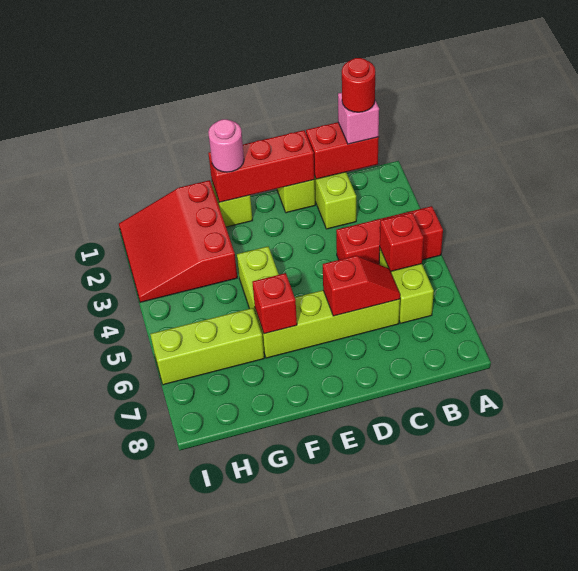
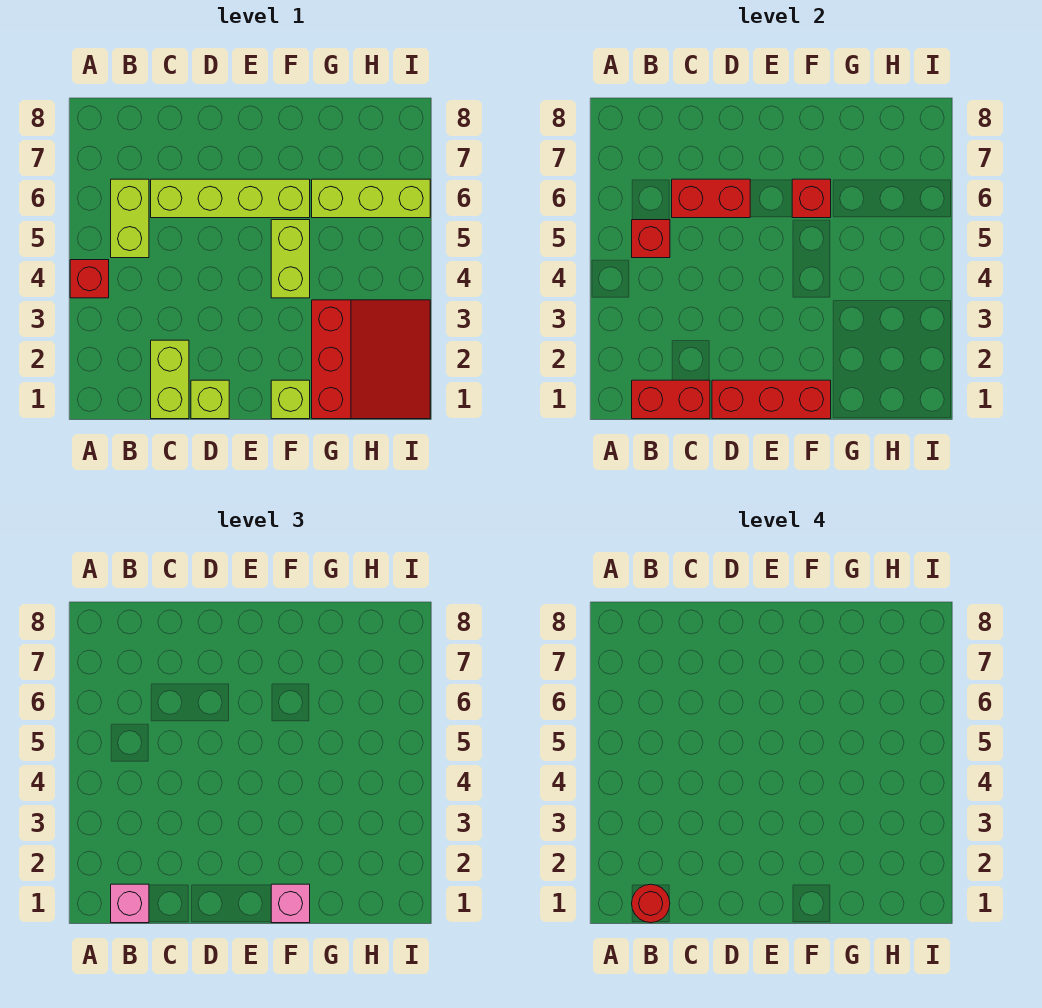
red brick A4:C4 level 1 -> red brick A4 level 1
red slope C6:D6 level 2 top D -> red brick C6:D6 level 2
pink round brick F1 level 3 -> pink brick F1 level 3

